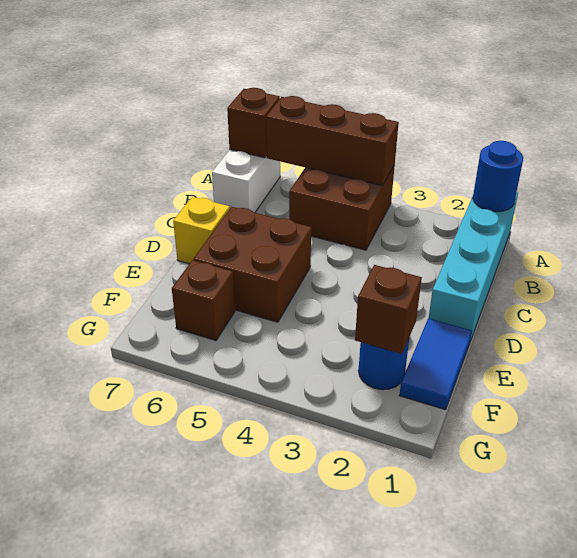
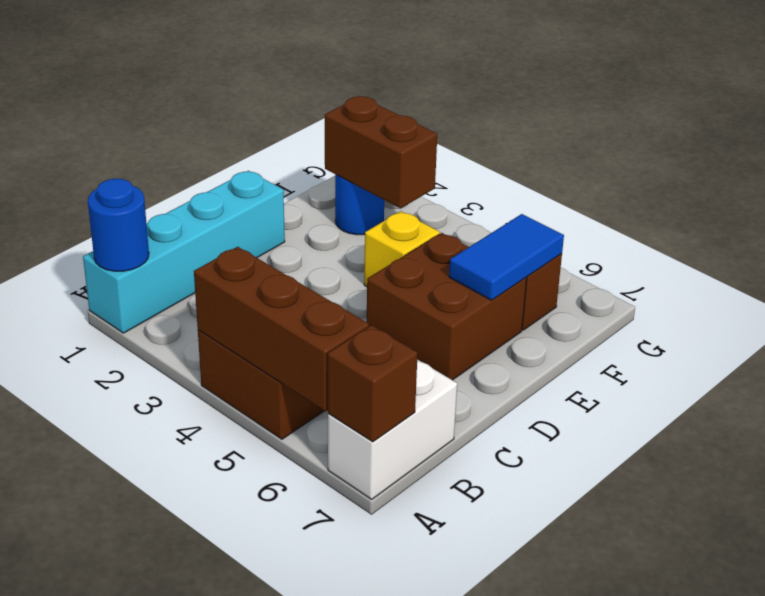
yellow brick D7 level 1 -> yellow brick E4 level 1
blue tile E1:F1 level 1 -> blue tile E6:F6 level 2
brown brick F2 level 2 -> brown brick F2:F3 level 2

